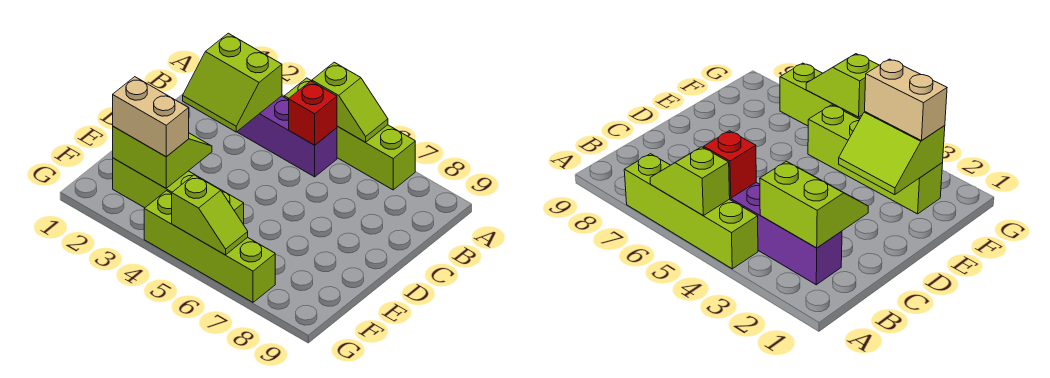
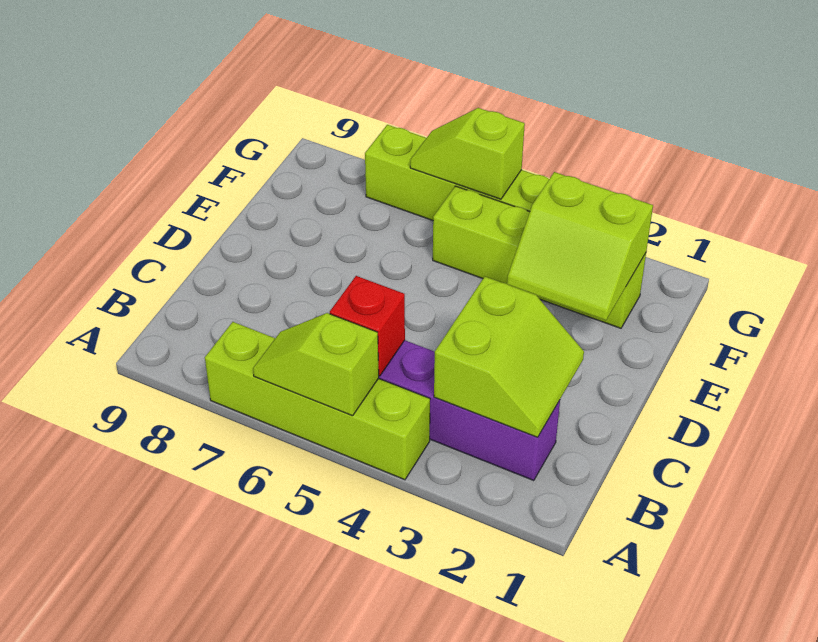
lime slope B2:C3 level 2 top B -> lime slope B2:C3 level 2 top 3
tan brick F2:F3 level 3 -> none

